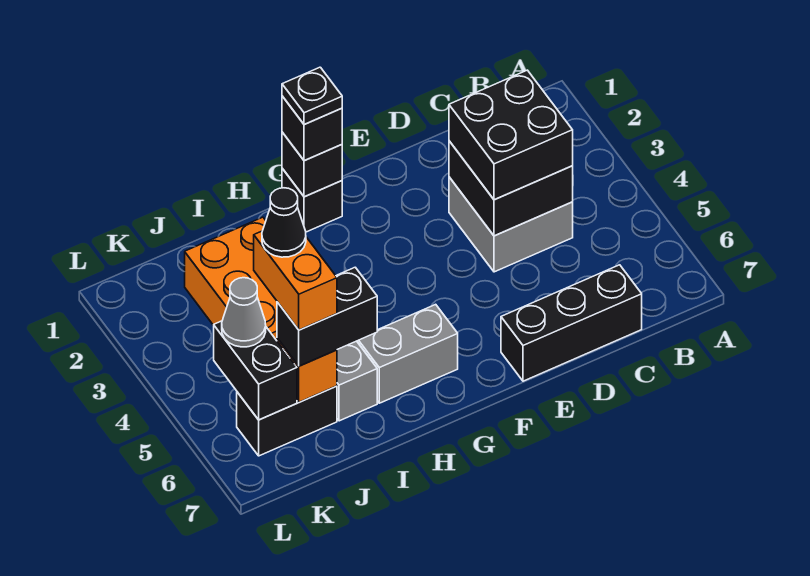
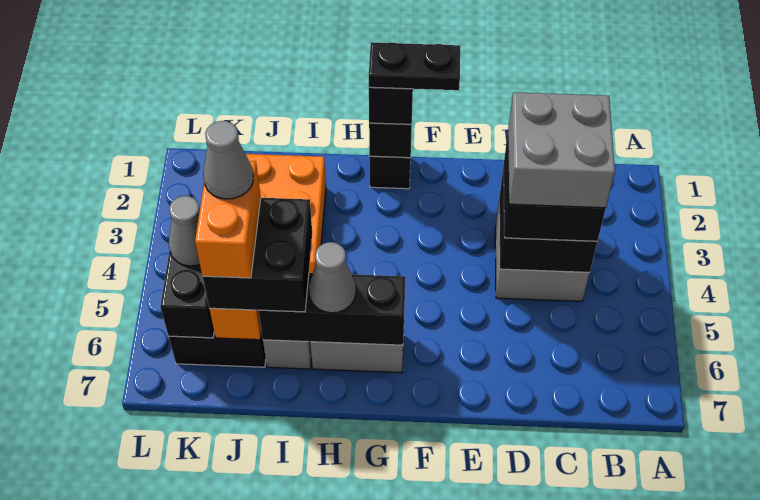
none -> grey brick C3:D4 level 4
black brick C7:E7 level 1 -> black brick G6:I6 level 2
black plate G1 level 4 -> black plate F1:G1 level 4
none -> grey cone H6 level 3
black brick I6:J6 level 3 -> black brick I5:J6 level 3
black cone J5 level 5 -> grey cone J5 level 5

